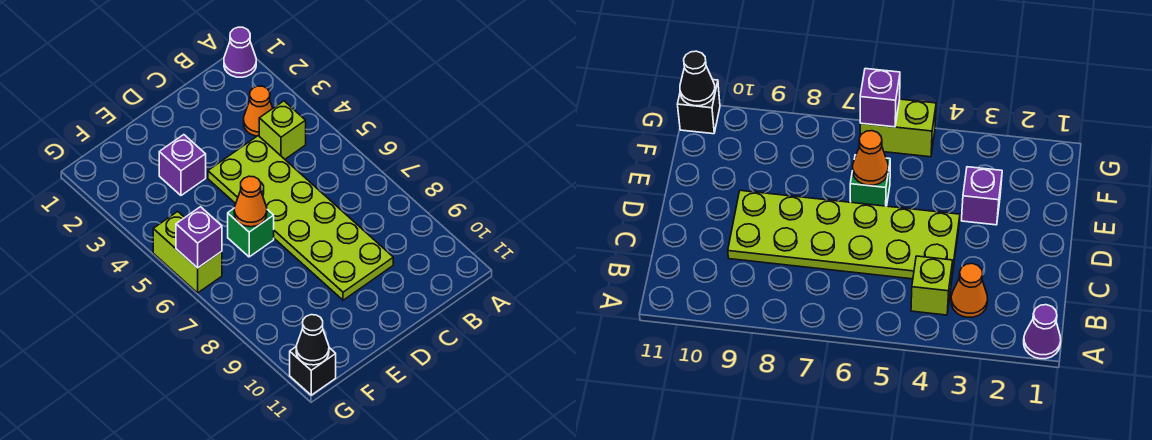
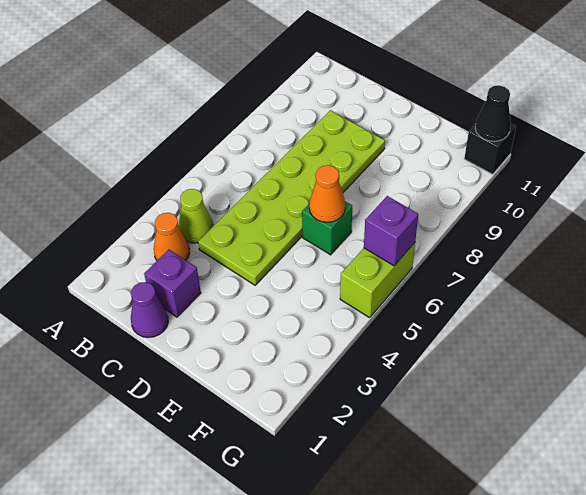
purple cone A1 level 1 -> purple cone C1 level 1
lime brick B4 level 1 -> lime cone B4 level 1
purple brick E3 level 1 -> purple brick C2 level 1

